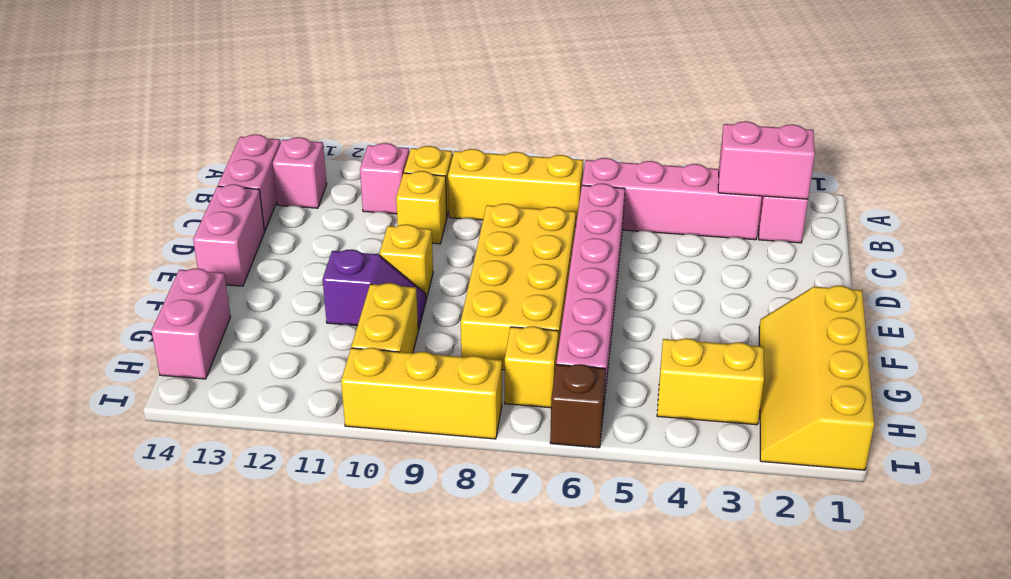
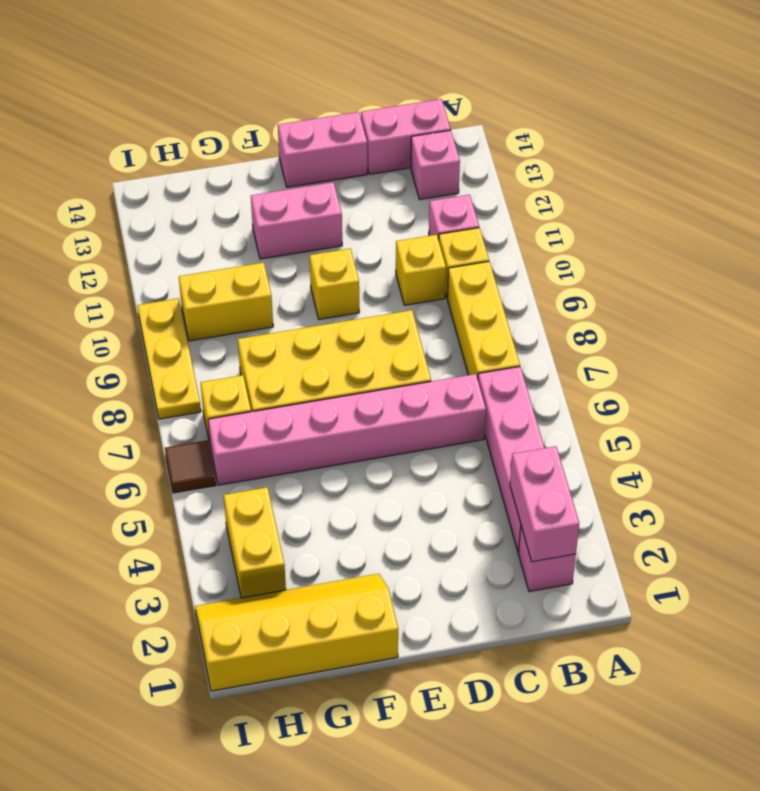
purple slope F10:F11 level 1 top 11 -> none
pink brick G14:H14 level 1 -> pink brick E12:F12 level 1
brown brick I6 level 1 -> brown tile I6 level 1
yellow brick I8:I10 level 1 -> yellow plate I8:I10 level 1

